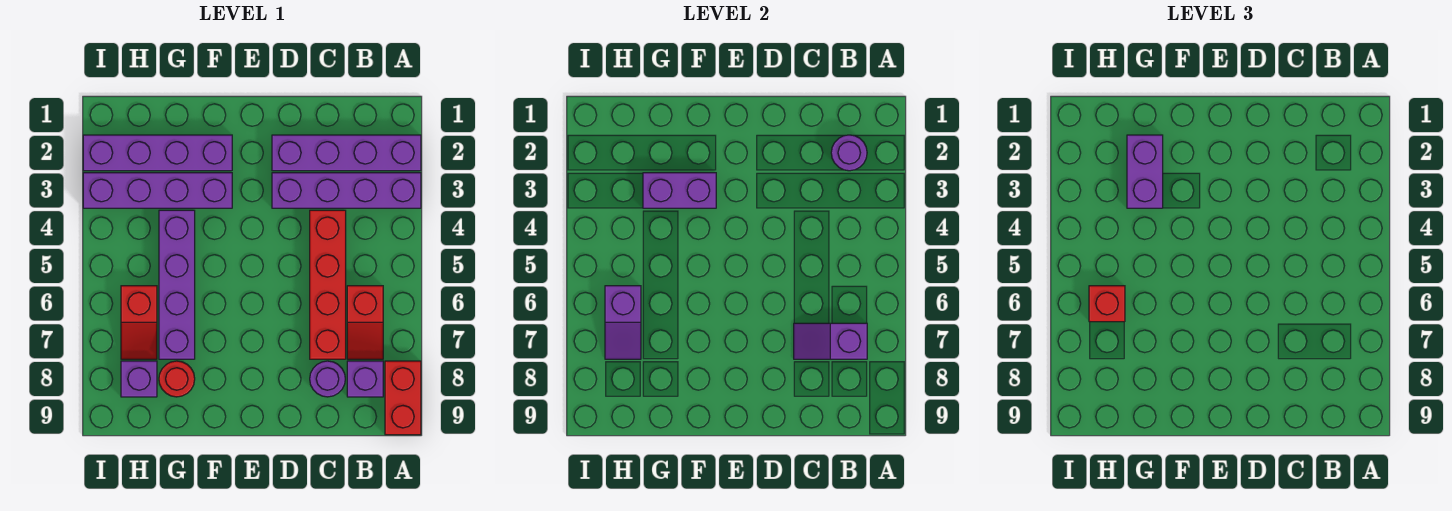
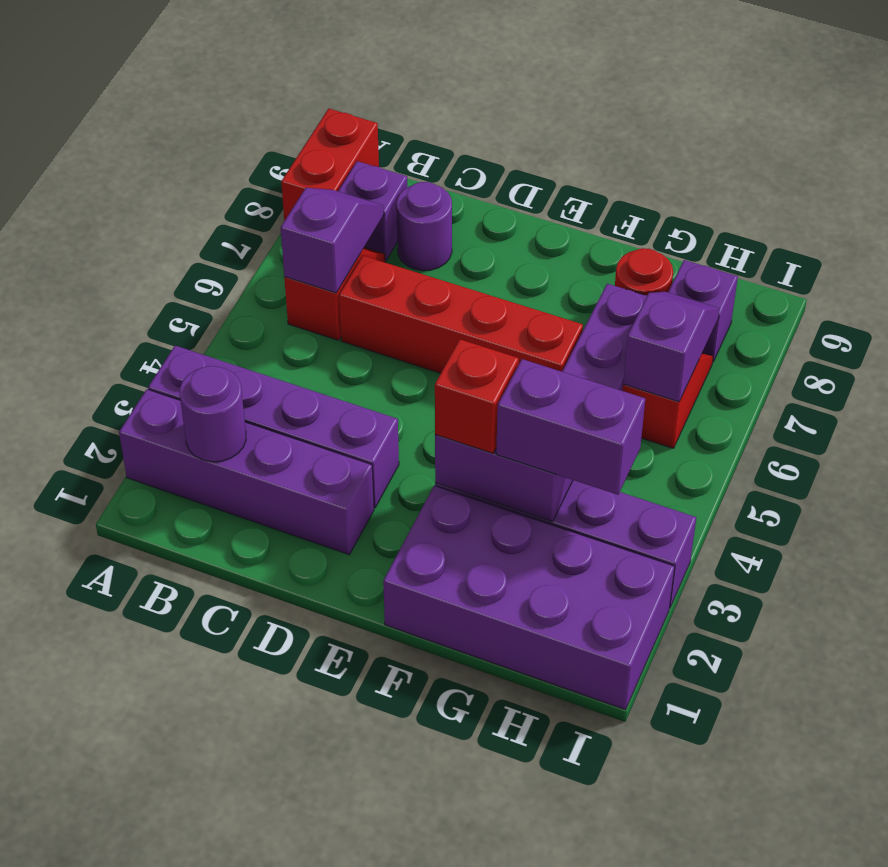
purple slope B7:C7 level 2 top B -> purple slope B6:B7 level 2 top 6
red brick C4:C7 level 1 -> red brick C6:F6 level 1
purple brick F2:I2 level 1 -> purple brick F1:I2 level 1
purple brick G2:G3 level 3 -> purple brick G3:H3 level 3
red brick H6 level 3 -> red brick F3 level 3

